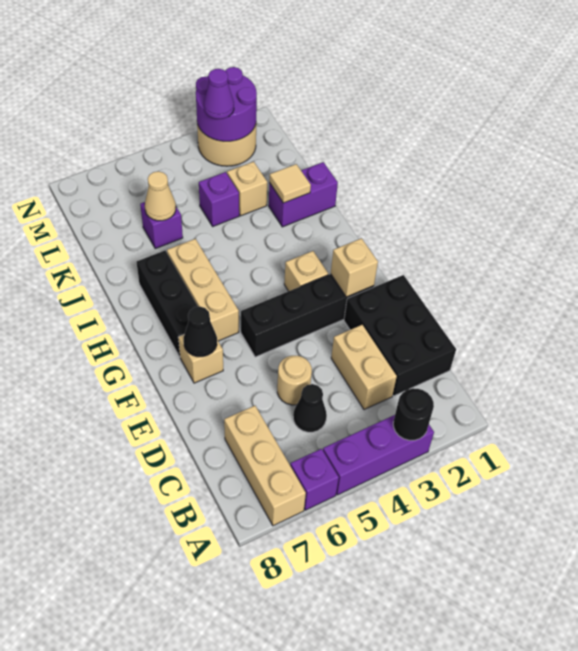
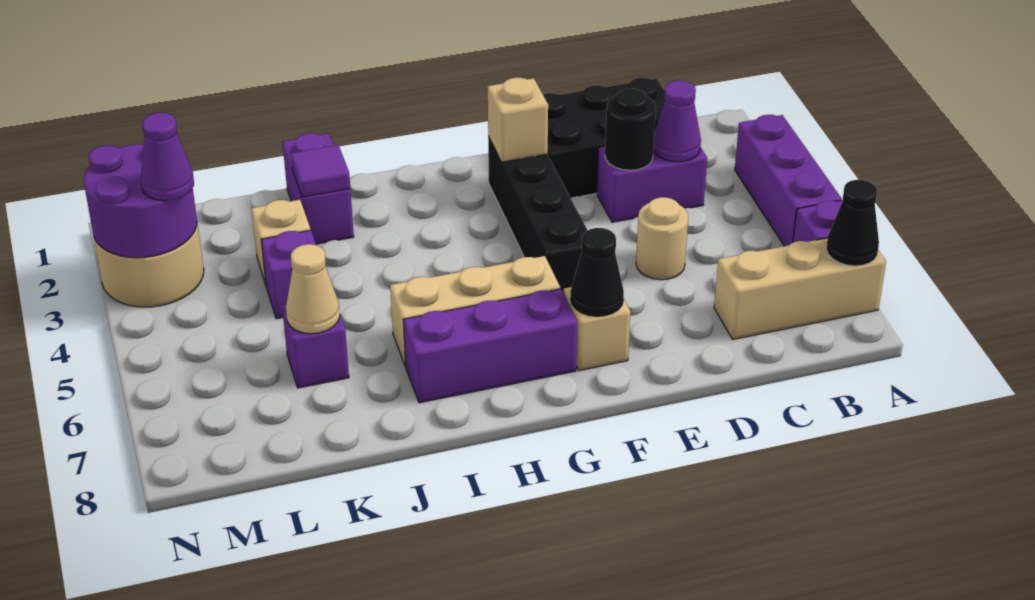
black round brick A3 level 2 -> black round brick D3 level 2
tan brick C3:D3 level 1 -> purple brick C3:D3 level 1
none -> purple cone C3 level 2
black cone C5 level 1 -> black cone A7 level 2
tan brick G3 level 1 -> none
black brick G7:I7 level 1 -> purple brick G7:I7 level 1
tan tile J2 level 2 -> purple tile J2 level 2

